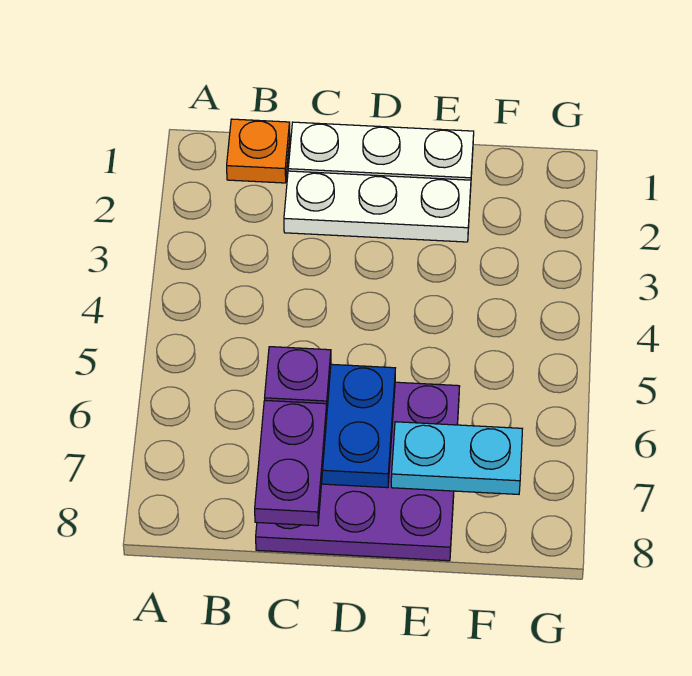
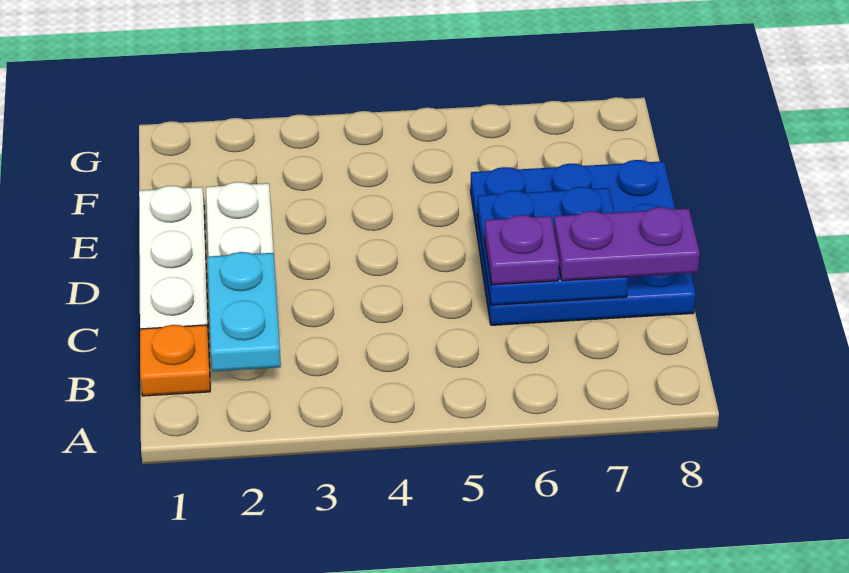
purple plate C6:E8 level 1 -> blue plate C6:E8 level 1
cyan plate E7:F7 level 2 -> cyan plate B2:C2 level 2

